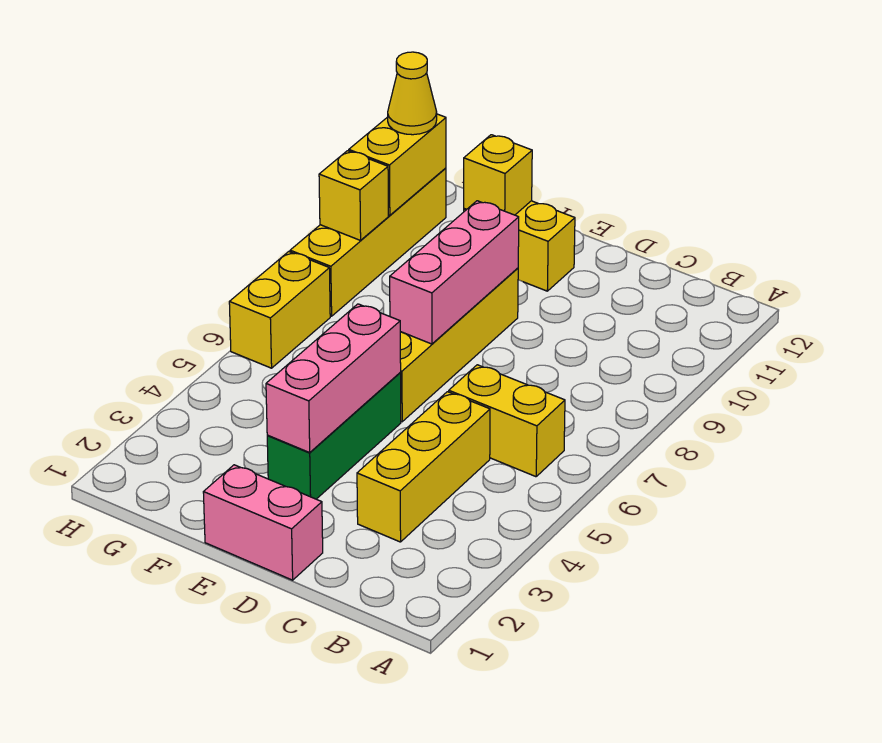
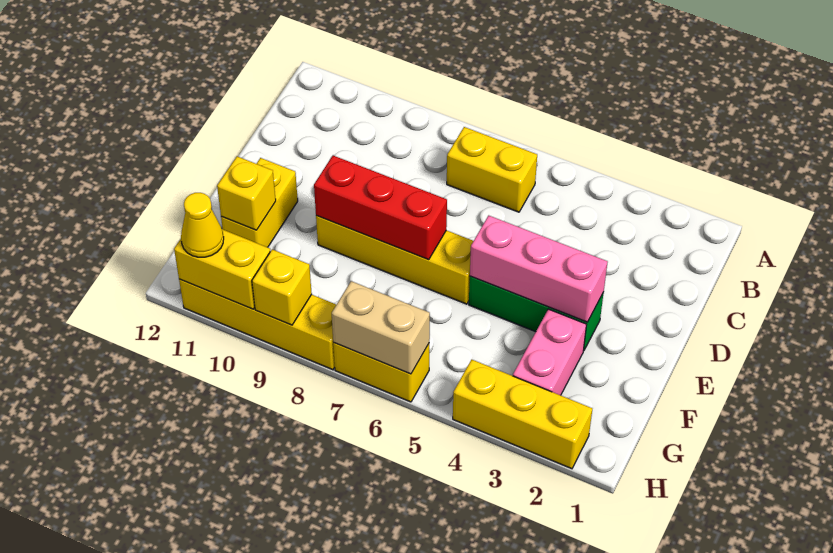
yellow brick B6:C6 level 1 -> yellow brick B6:B7 level 1
yellow brick C3:C5 level 1 -> yellow brick H2:H4 level 1
pink brick D1:E1 level 1 -> pink brick F3:G3 level 1
pink brick E7:E9 level 2 -> red brick E7:E9 level 2
none -> tan brick H6:H7 level 2

